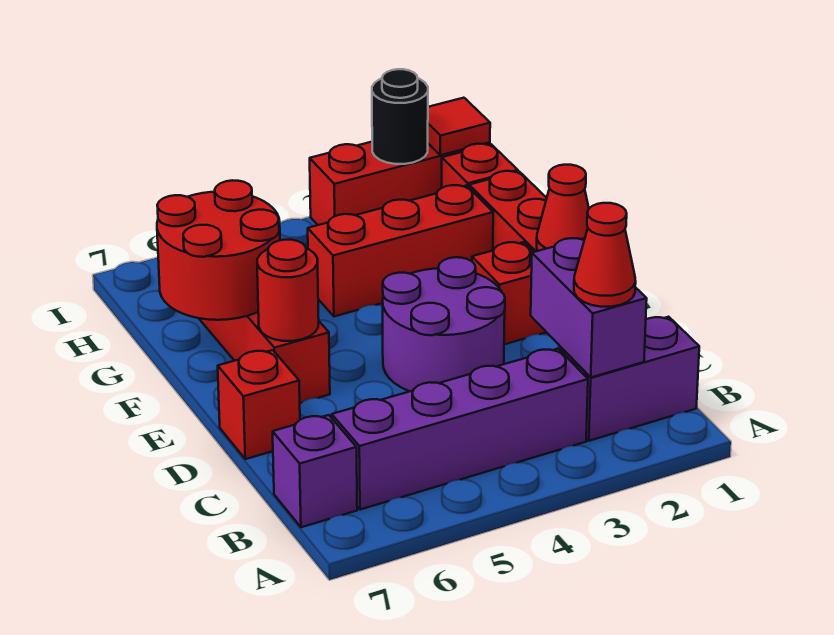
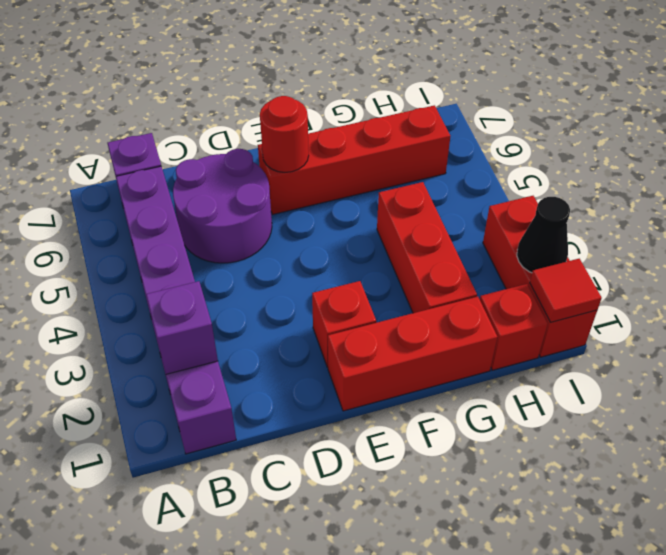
purple brick B2:C2 level 2 -> purple brick B2 level 2
red cone B2 level 3 -> none
purple round brick D3:E4 level 1 -> purple round brick C5:D6 level 1
red brick D7 level 1 -> none
red cone E1 level 2 -> none
red round brick F6:G7 level 2 -> none
black round brick I2 level 2 -> black cone I2 level 2

